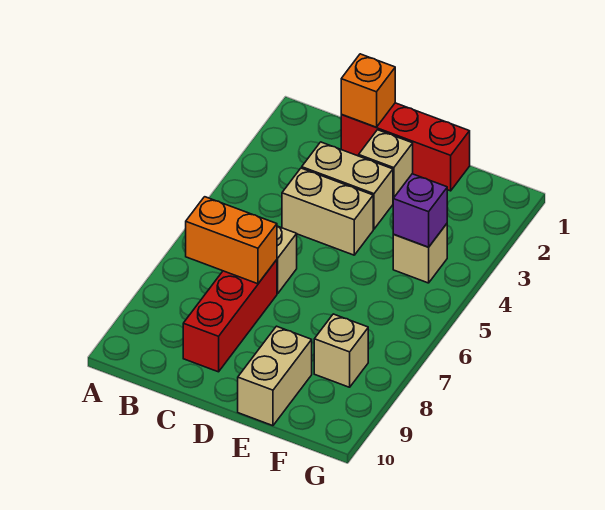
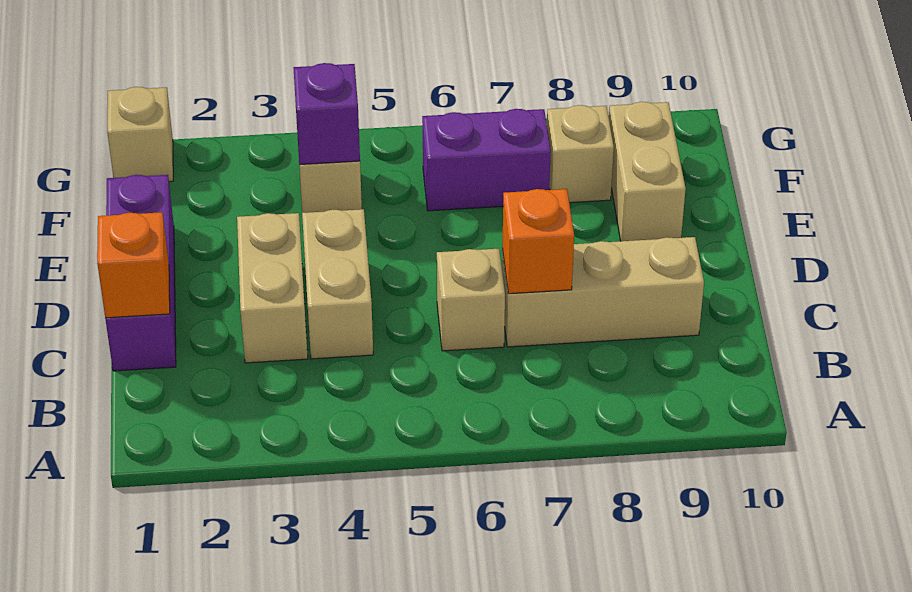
orange brick B7:C7 level 2 -> orange brick C7 level 2
red brick C1:E1 level 1 -> purple brick C1:E1 level 1
red brick C7:C9 level 1 -> tan brick C7:C9 level 1
tan brick D2 level 1 -> tan brick G1 level 1
tan brick E9:E10 level 1 -> tan brick E9:F9 level 1
none -> purple brick F6:F7 level 1

